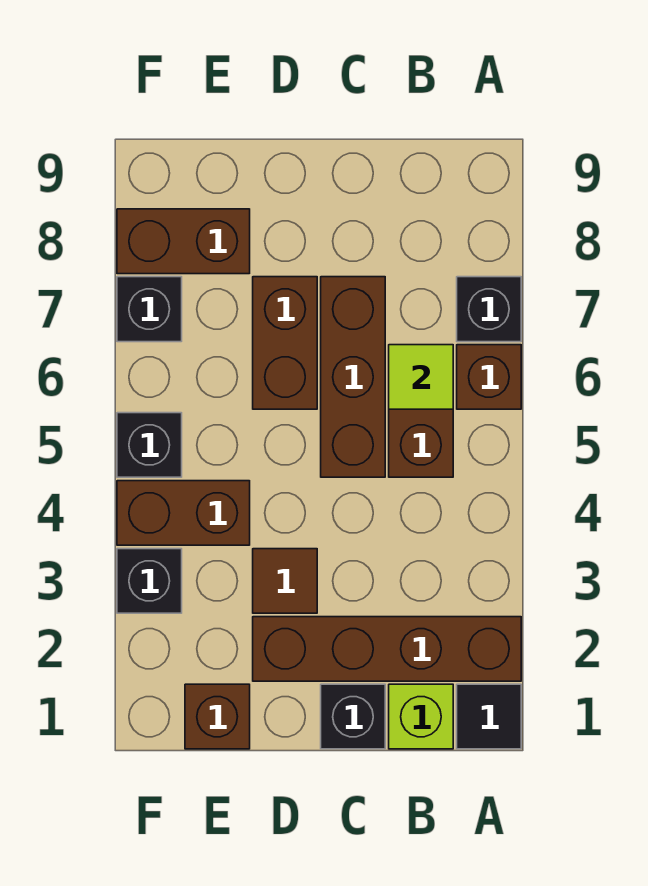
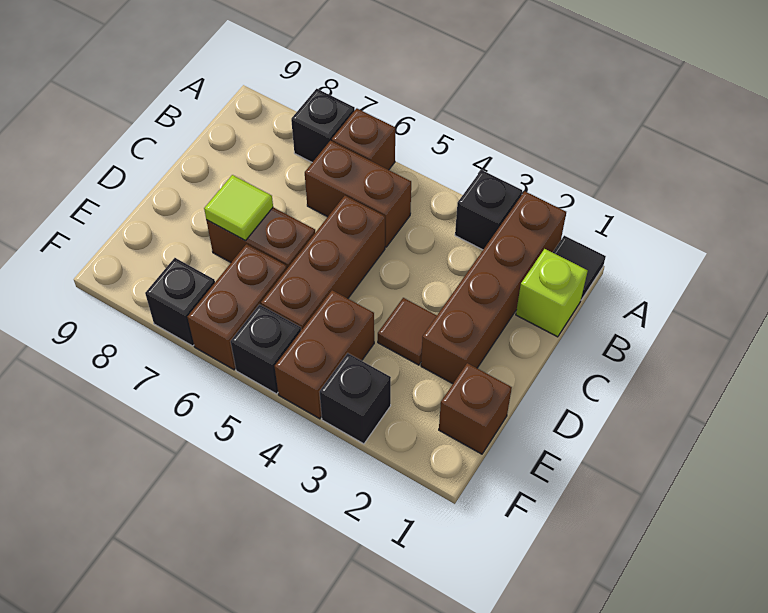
lime tile B6 level 2 -> lime tile D7 level 2
black brick C1 level 1 -> black brick A3 level 1
brown brick C5:C7 level 1 -> brown brick C5:E5 level 1
brown brick E8:F8 level 1 -> brown brick E6:F6 level 1

